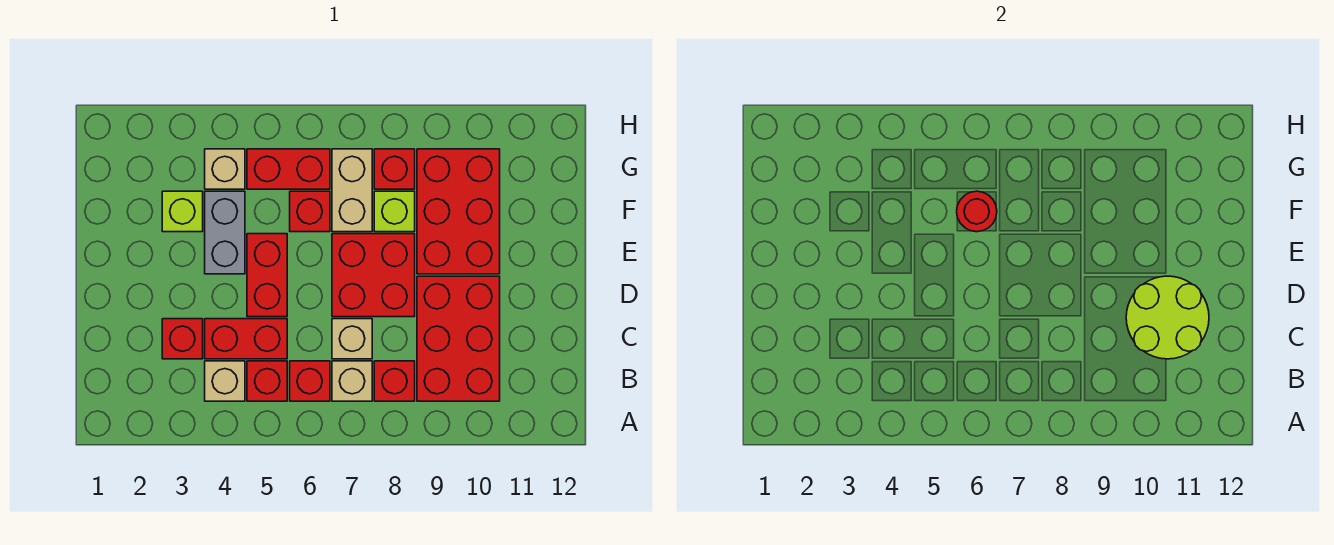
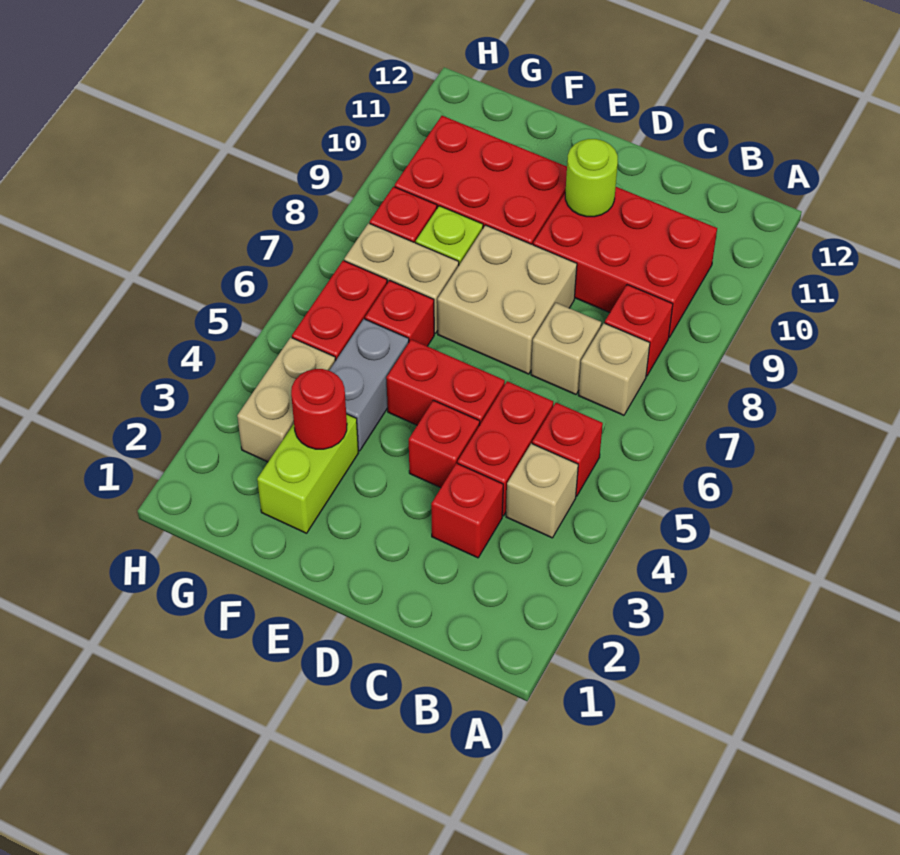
red brick B6 level 1 -> red brick D4 level 1
lime round brick C10:D11 level 2 -> lime round brick D10 level 2
red brick D7:E8 level 1 -> tan brick D7:E8 level 1
grey brick E4:F4 level 1 -> grey brick F4:F5 level 1
lime brick F3 level 1 -> lime brick F2:F3 level 1
red round brick F6 level 2 -> red round brick F3 level 2
tan brick G4 level 1 -> tan brick G3:G4 level 1

